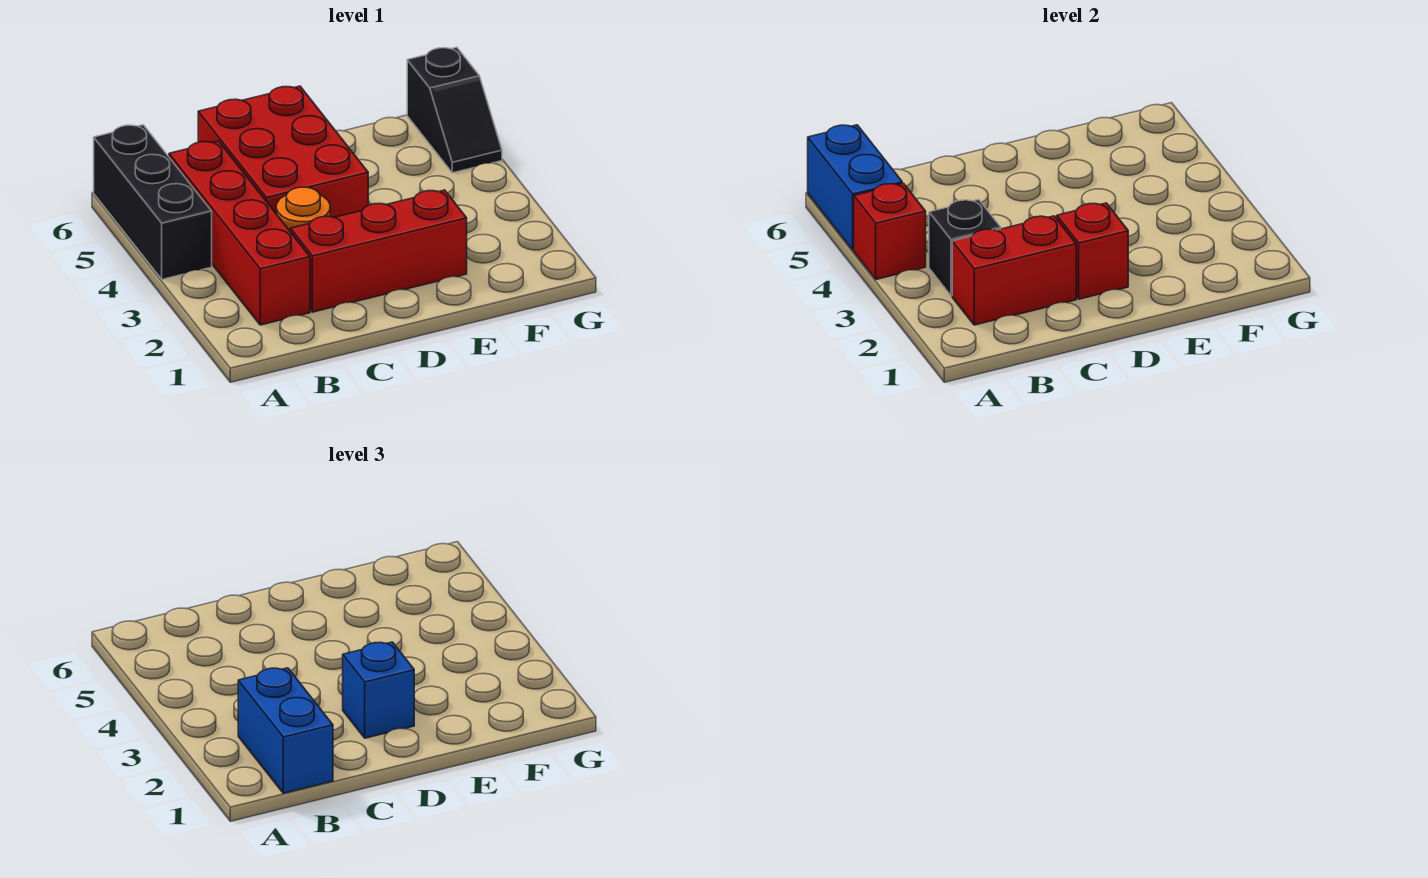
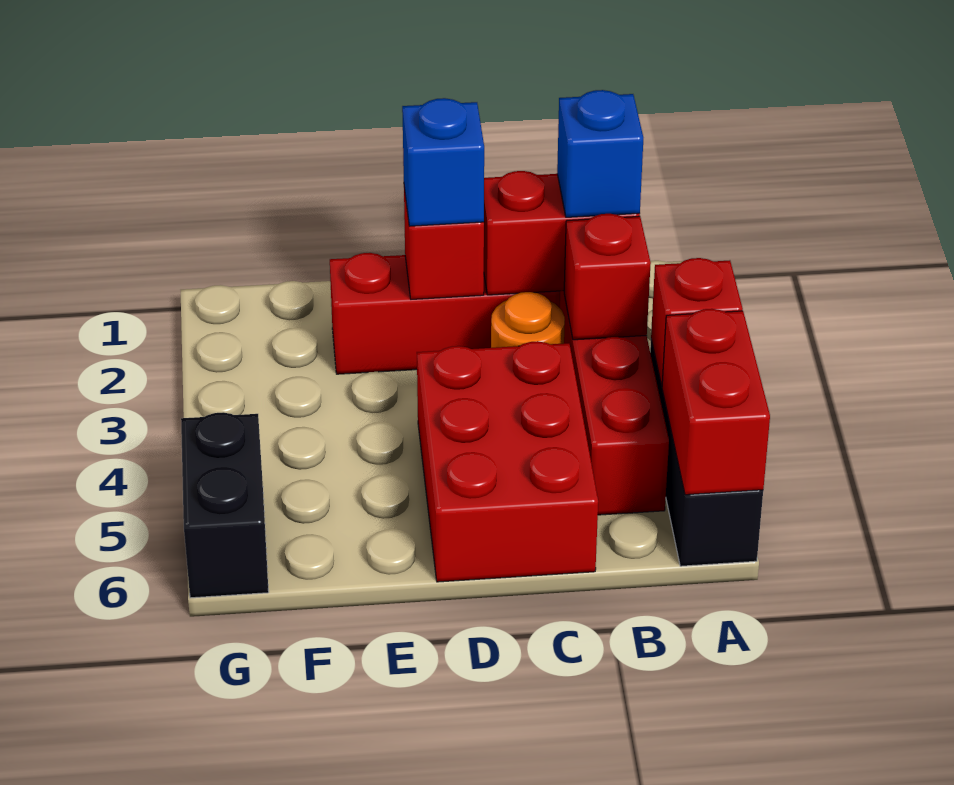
blue brick A5:A6 level 2 -> red brick A5:A6 level 2
blue brick B1:B2 level 3 -> blue brick B2 level 3
black brick B3 level 2 -> red brick B3 level 2
black slope G5:G6 level 1 top 6 -> black brick G5:G6 level 1

